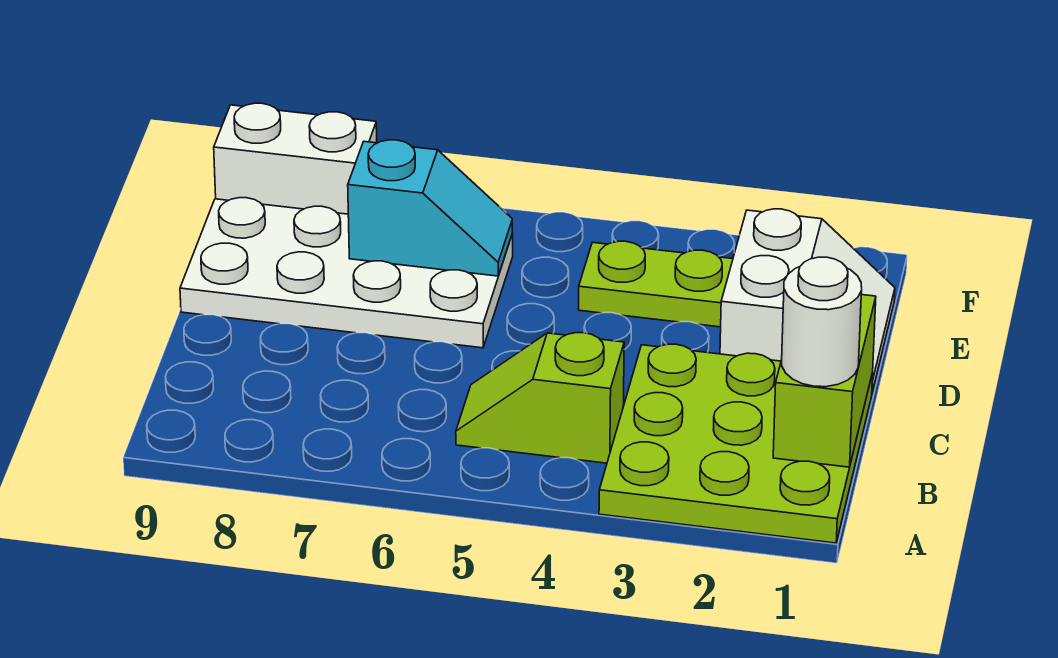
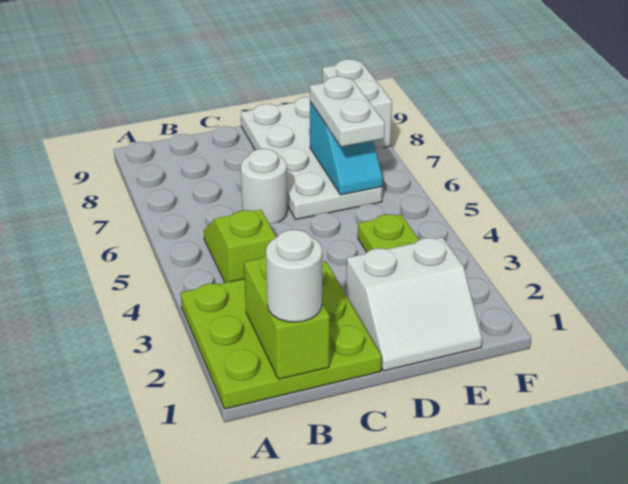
lime brick B1:C1 level 2 -> lime brick B1:B2 level 2
none -> white round brick C6 level 1
none -> white plate E6:E7 level 3

